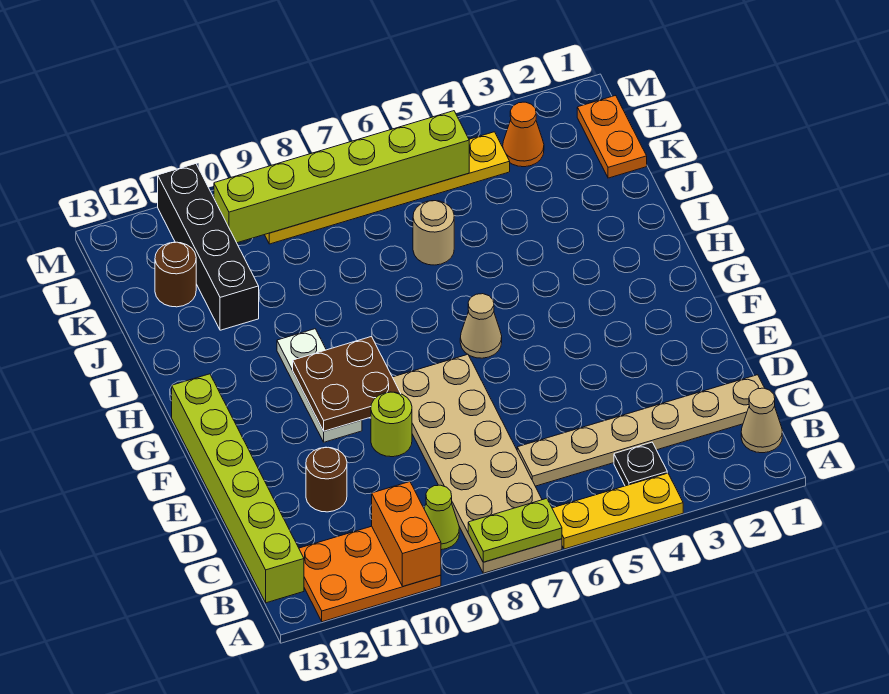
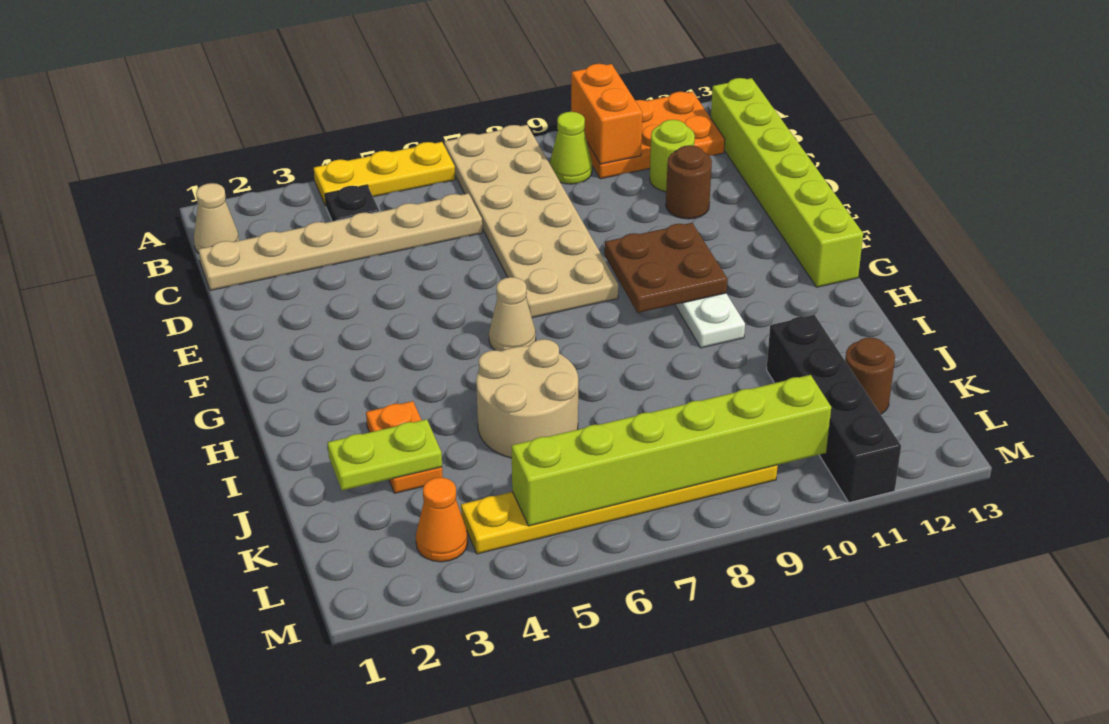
lime plate A7:A8 level 2 -> lime plate J2:J3 level 2
lime round brick E9 level 1 -> lime round brick C11 level 1
tan round brick J6 level 1 -> tan round brick I5:J6 level 1
orange plate K1:L1 level 1 -> orange plate I3:J3 level 1

